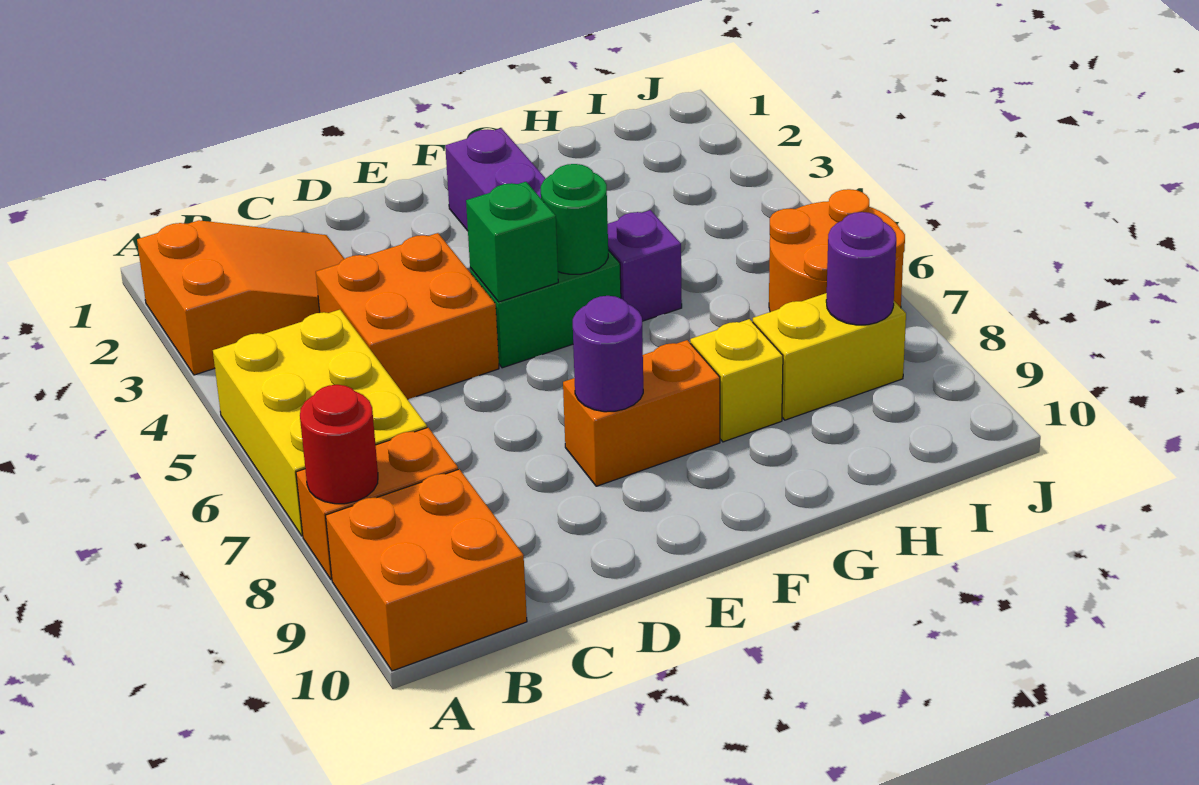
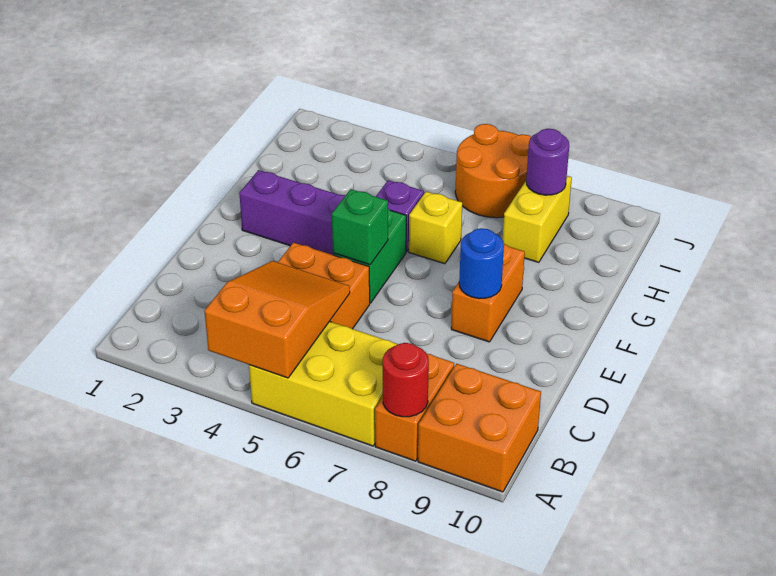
orange slope A2:C3 level 1 top A -> orange slope A4:C5 level 2 top A
purple round brick E8 level 2 -> blue round brick E8 level 2
green round brick F5 level 2 -> none
yellow brick G8 level 1 -> yellow brick G6 level 1

